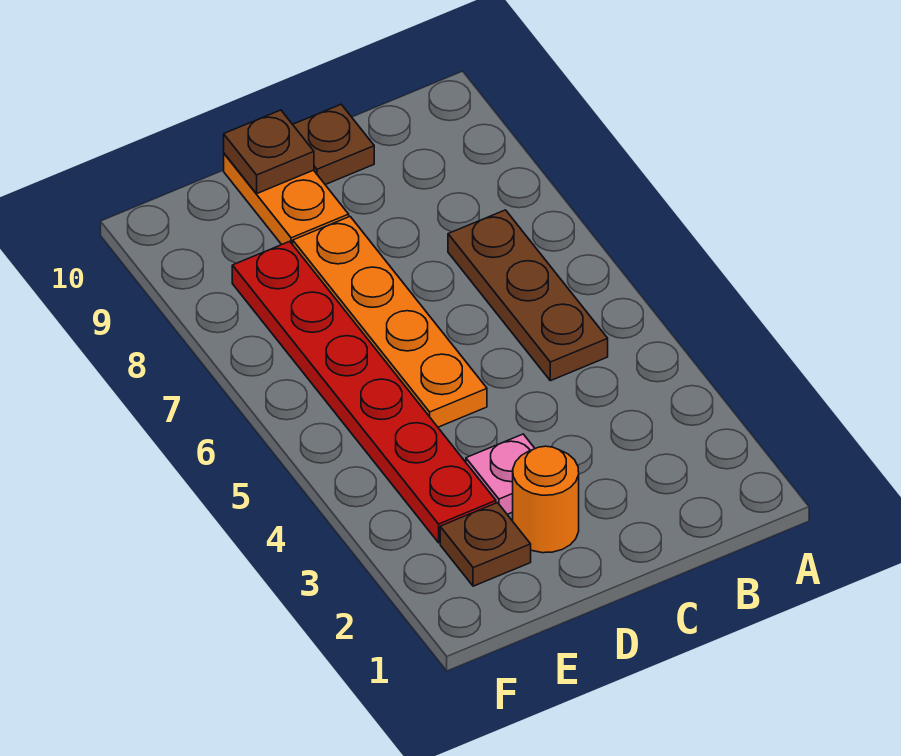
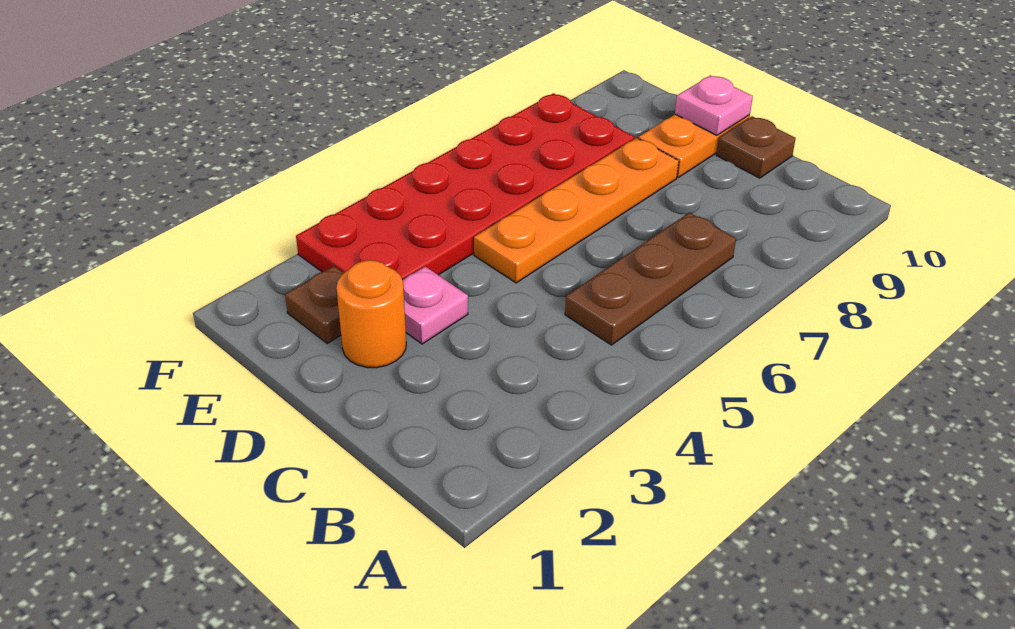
brown plate D10 level 2 -> pink plate D10 level 2
red plate E3:E8 level 1 -> red plate E3:F8 level 1

